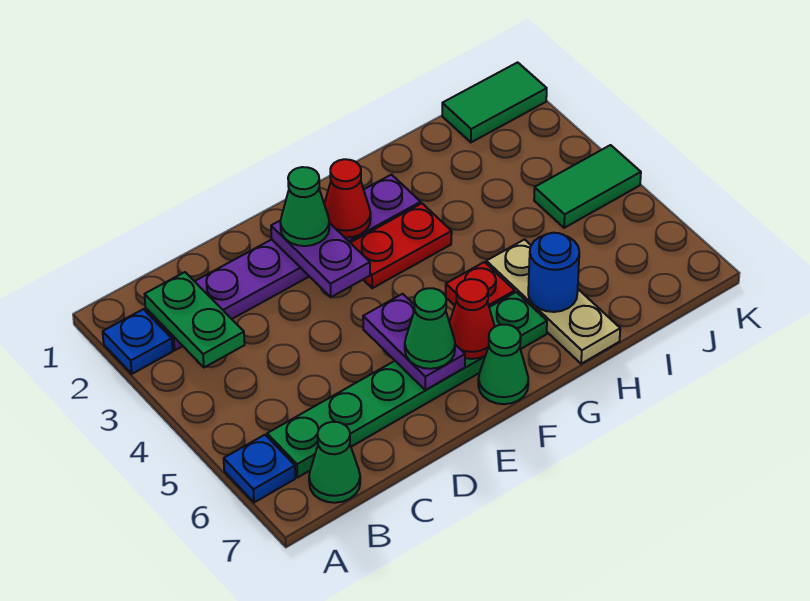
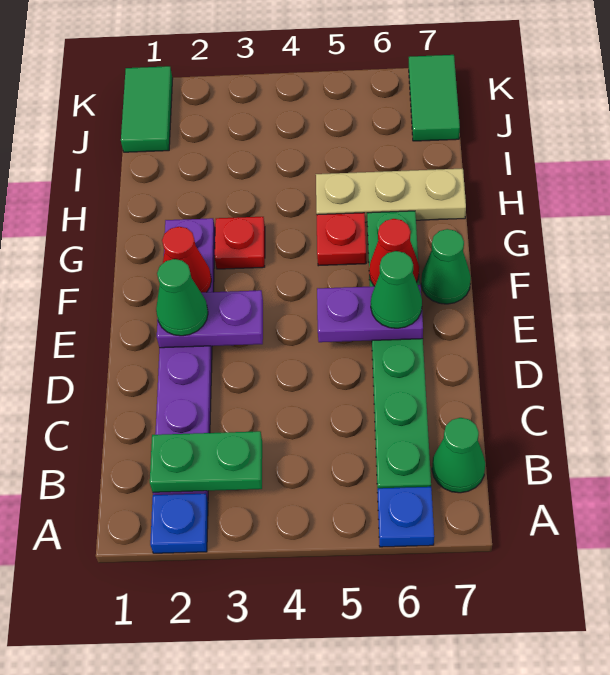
red plate F3:G3 level 1 -> red plate G3 level 1
blue round brick H6 level 2 -> none
green tile J4:K4 level 1 -> green tile J7:K7 level 1

